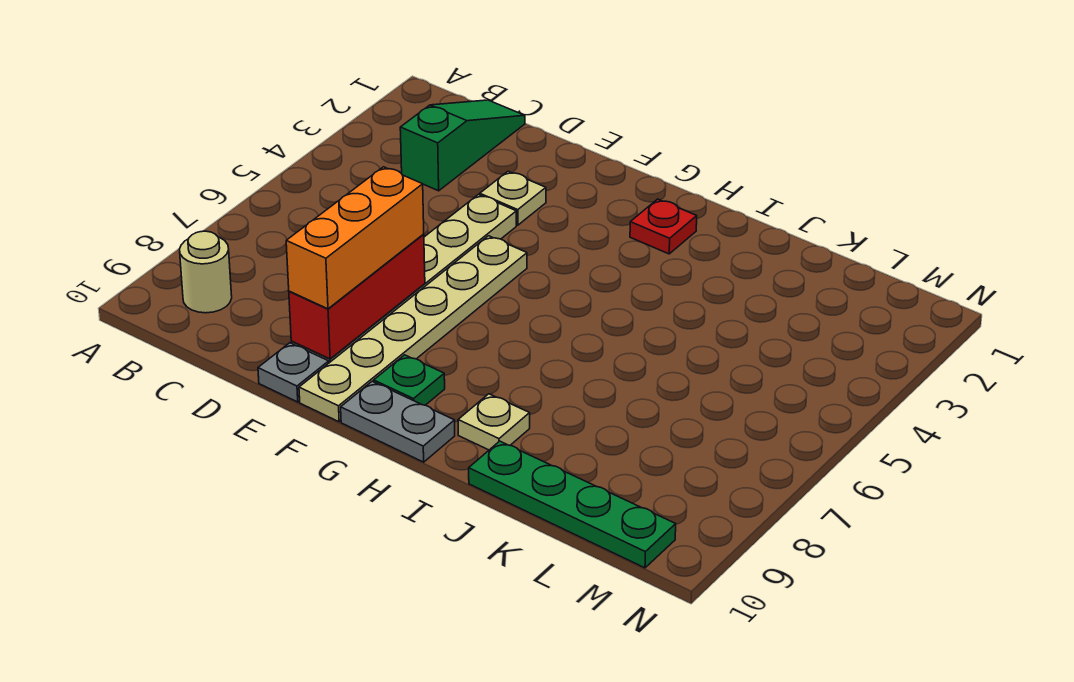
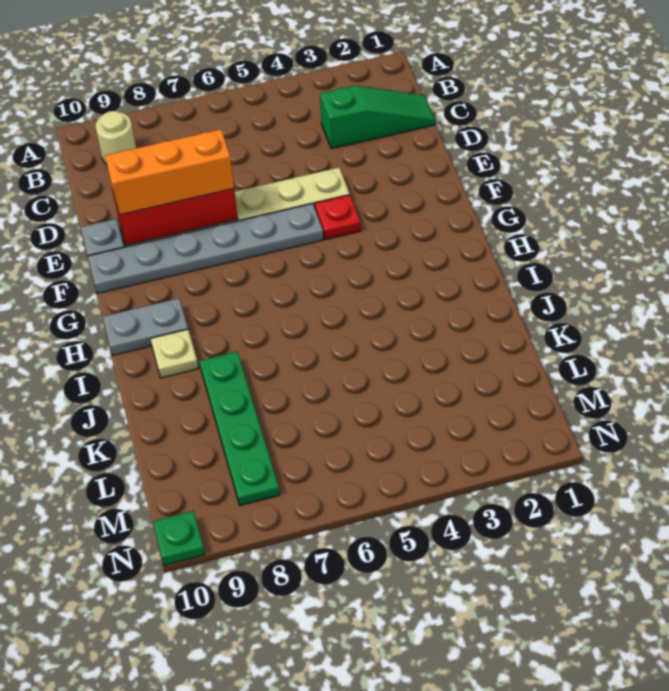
tan plate E3 level 1 -> none
tan plate F5:F10 level 1 -> grey plate F5:F10 level 1
green plate G9 level 1 -> green plate N10 level 1
grey plate G10:H10 level 1 -> grey plate H9:H10 level 1
red plate H2 level 1 -> red plate F4 level 1
green plate J10:M10 level 1 -> green plate J8:M8 level 1

